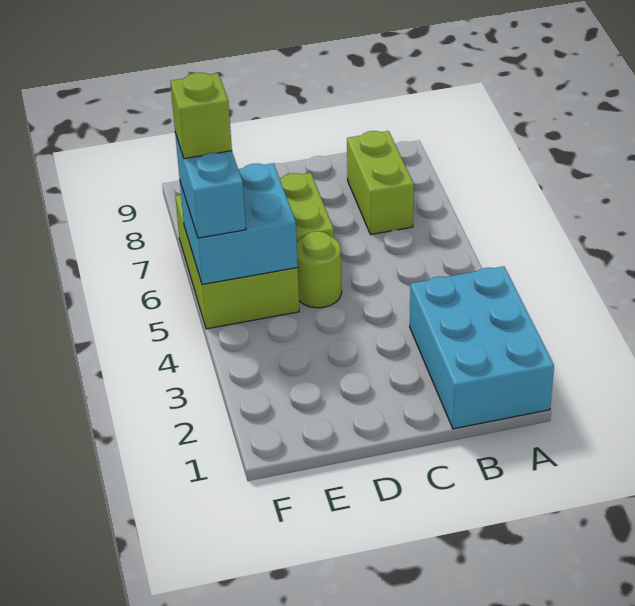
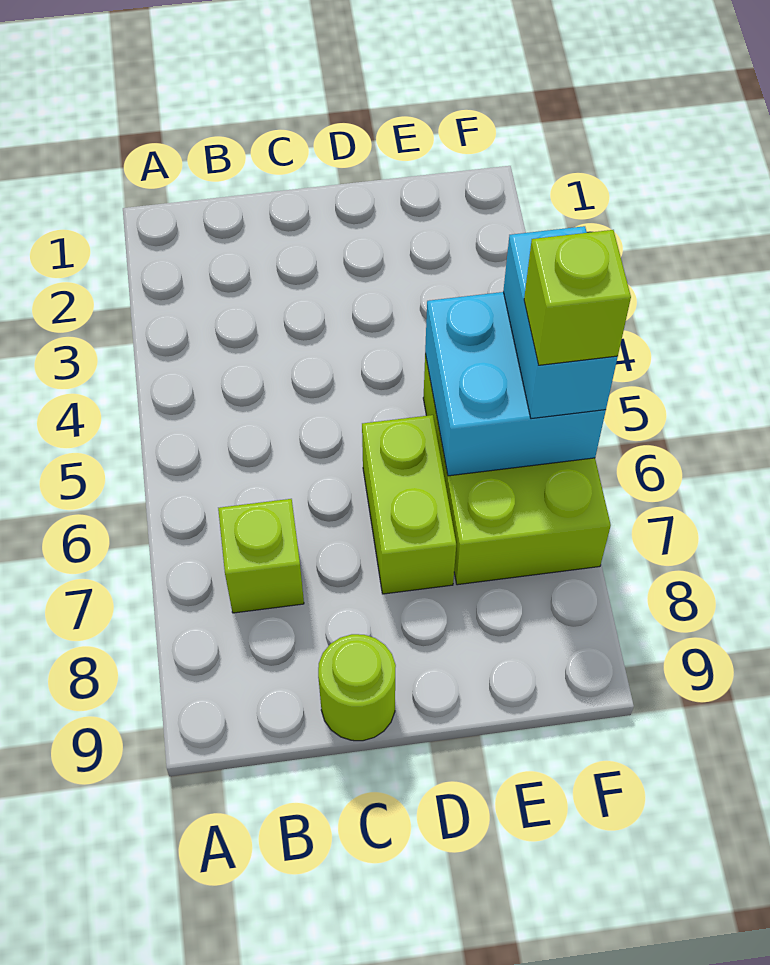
cyan brick A1:B3 level 1 -> none
lime brick B7:B8 level 1 -> lime brick B7 level 1
lime round brick D5 level 1 -> lime round brick C9 level 1

